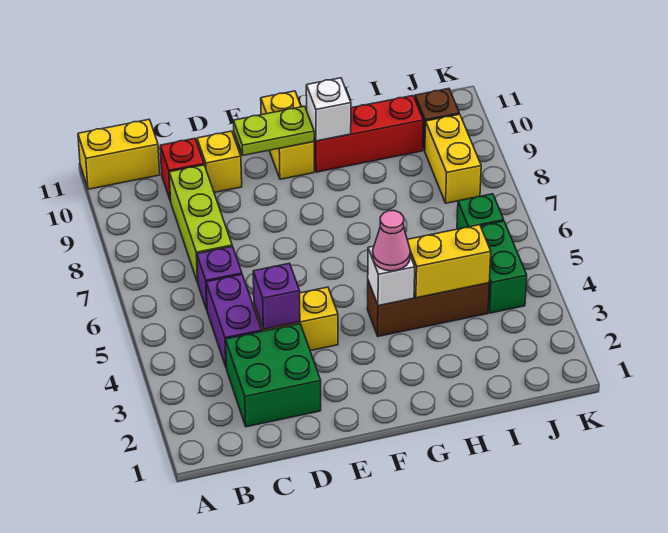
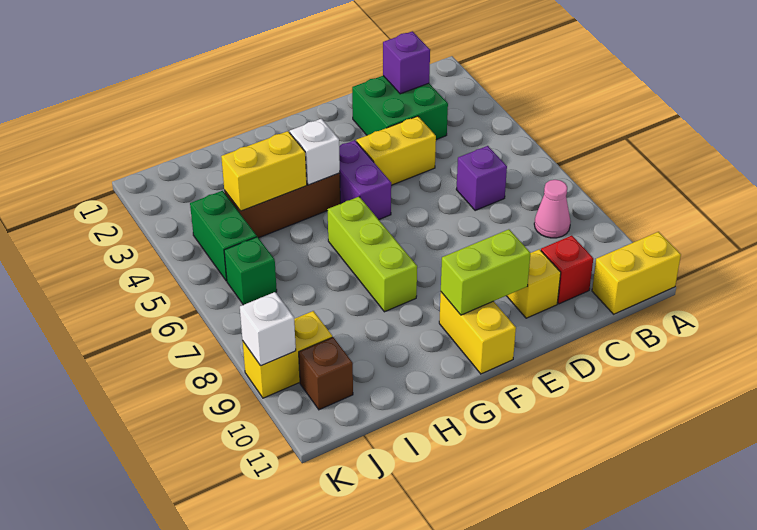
purple brick C4:C5 level 1 -> purple brick F4:F5 level 1
lime brick C7:C9 level 1 -> lime brick G6:G8 level 1
purple brick D4 level 2 -> purple brick C2 level 2
lime plate E10:F10 level 2 -> lime brick E10:F10 level 2
pink cone G4 level 3 -> pink cone B8 level 1
red brick G10:I10 level 1 -> none
white brick G10 level 2 -> white brick K9 level 2
yellow brick J8:J9 level 1 -> yellow brick J9:K9 level 1

